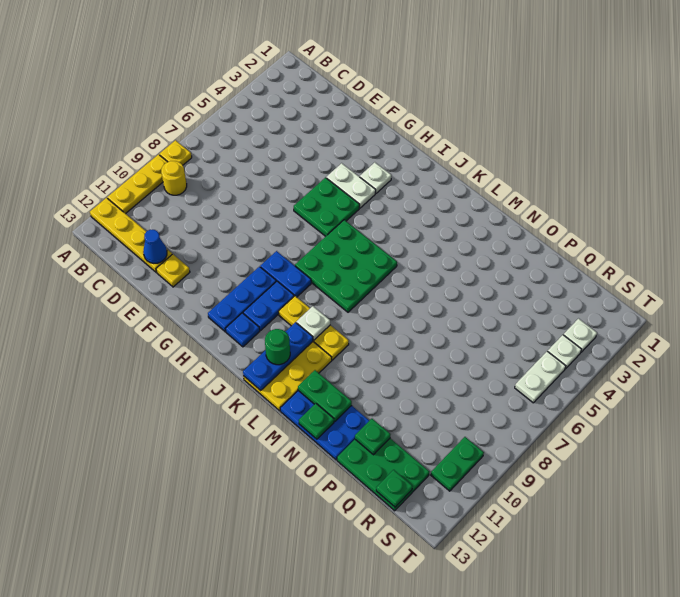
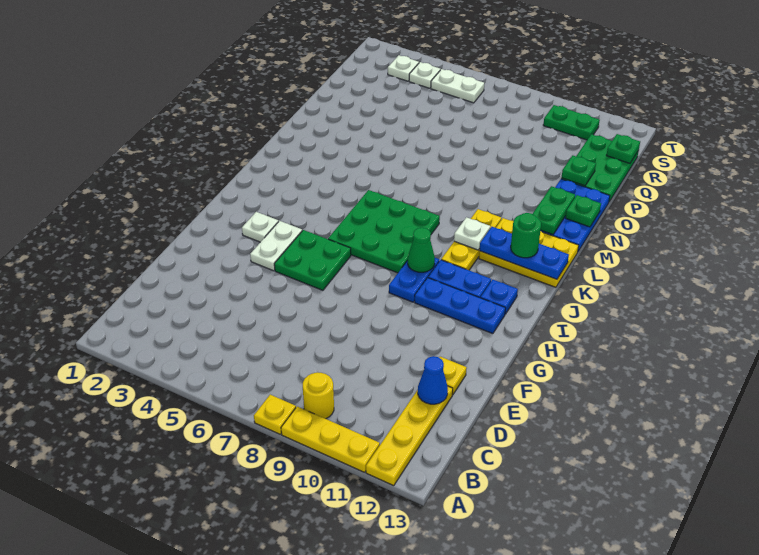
none -> green cone I9 level 2

